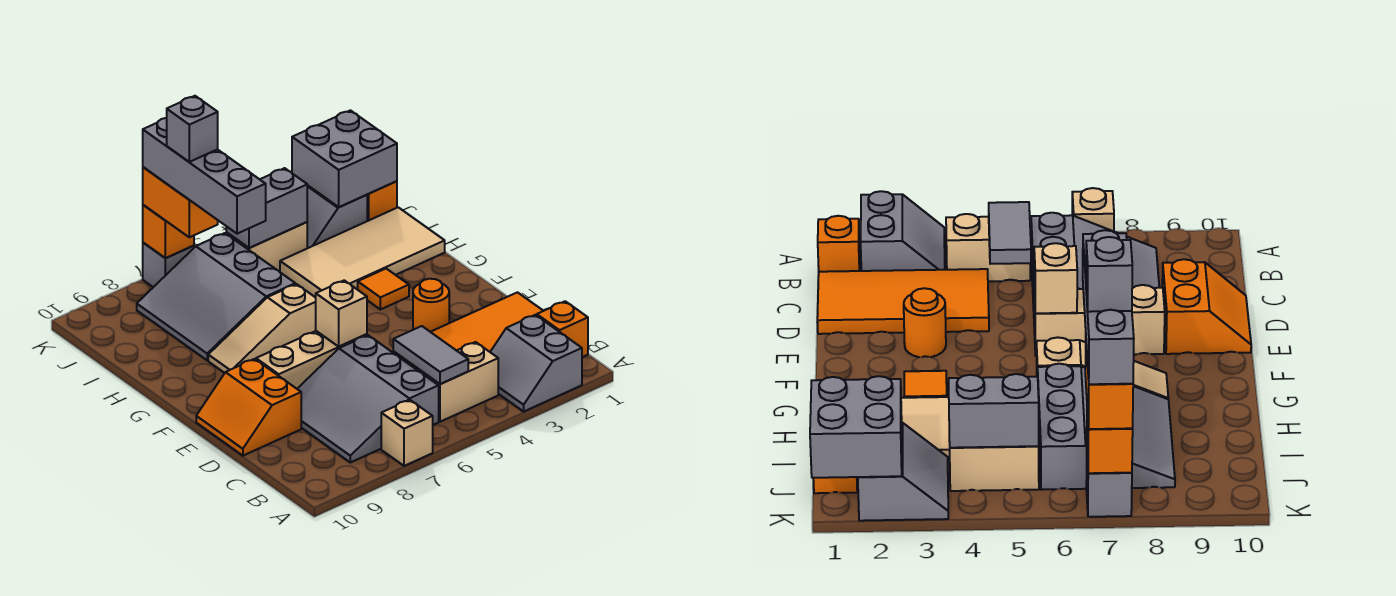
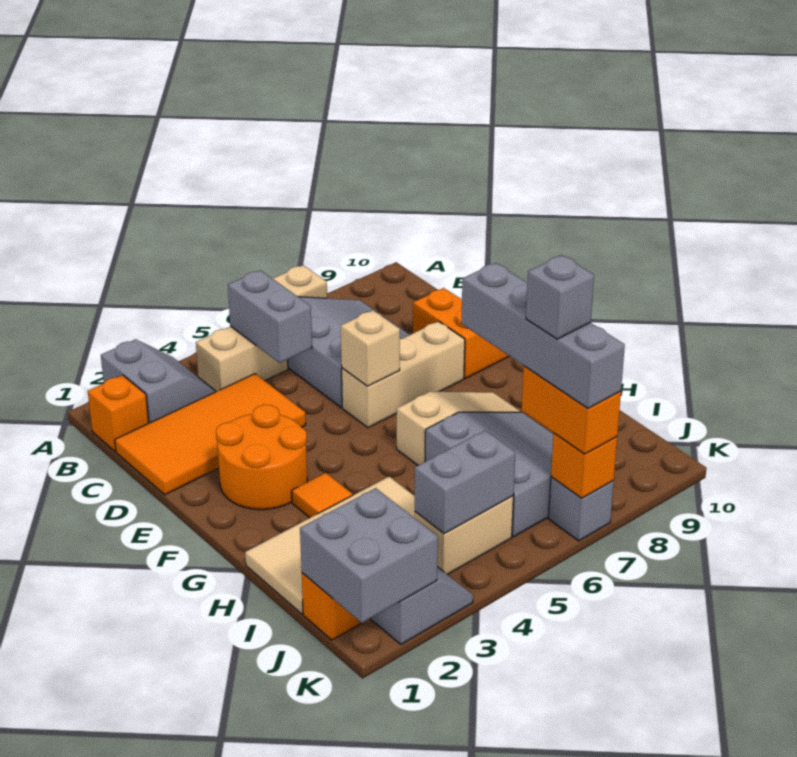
grey tile B5:C5 level 2 -> grey brick B5:C5 level 2
orange round brick E3 level 1 -> orange round brick E2:F3 level 1

